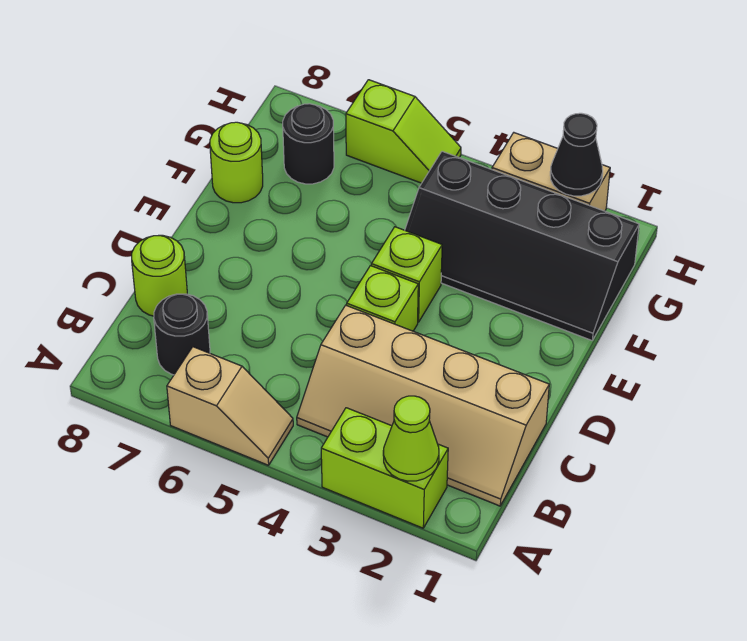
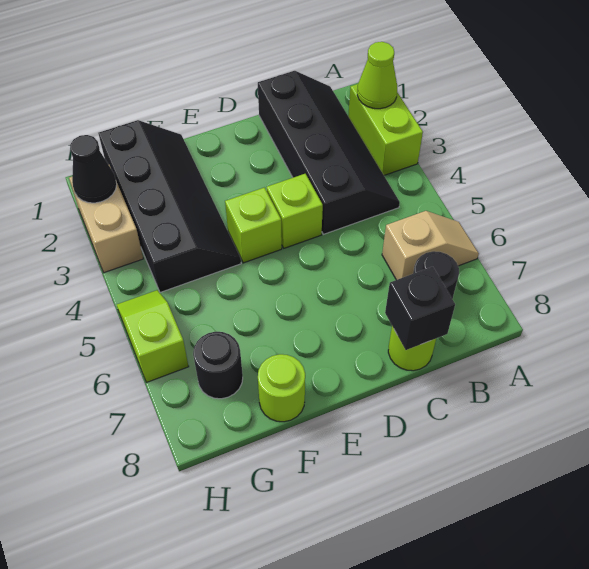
tan slope A5:A6 level 1 top 6 -> tan slope A6:B6 level 1 top B
tan slope B1:C4 level 1 top C -> black slope B1:C4 level 1 top C
none -> black brick C8 level 2

